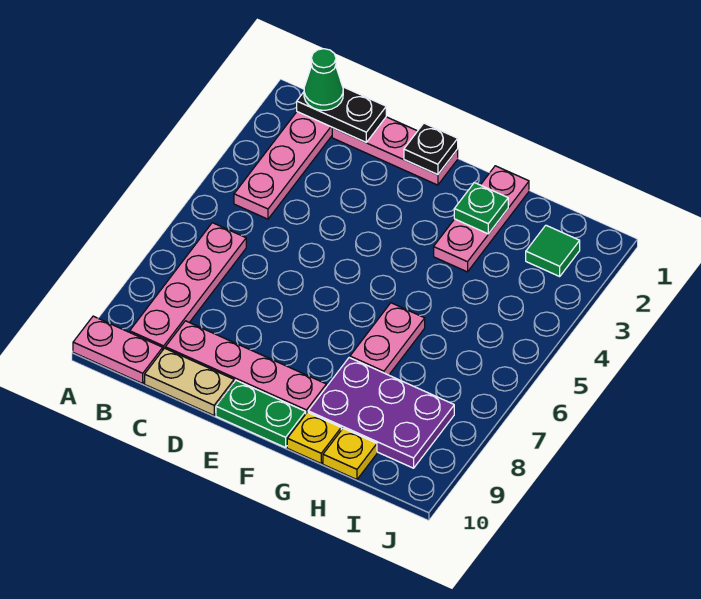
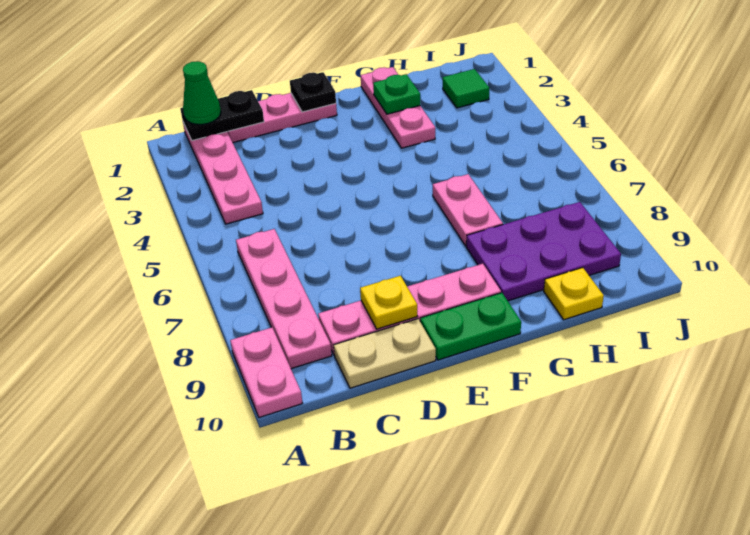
pink plate A10:B10 level 1 -> pink plate A9:A10 level 1
yellow plate G10 level 1 -> yellow plate D9 level 2

